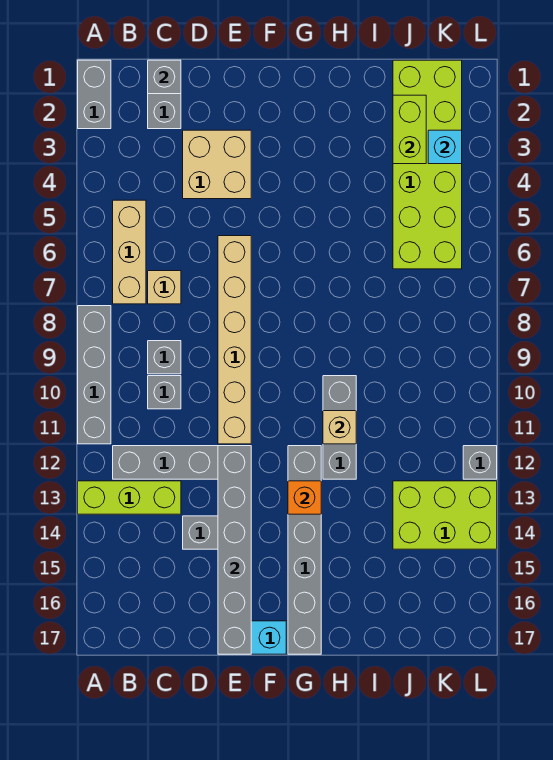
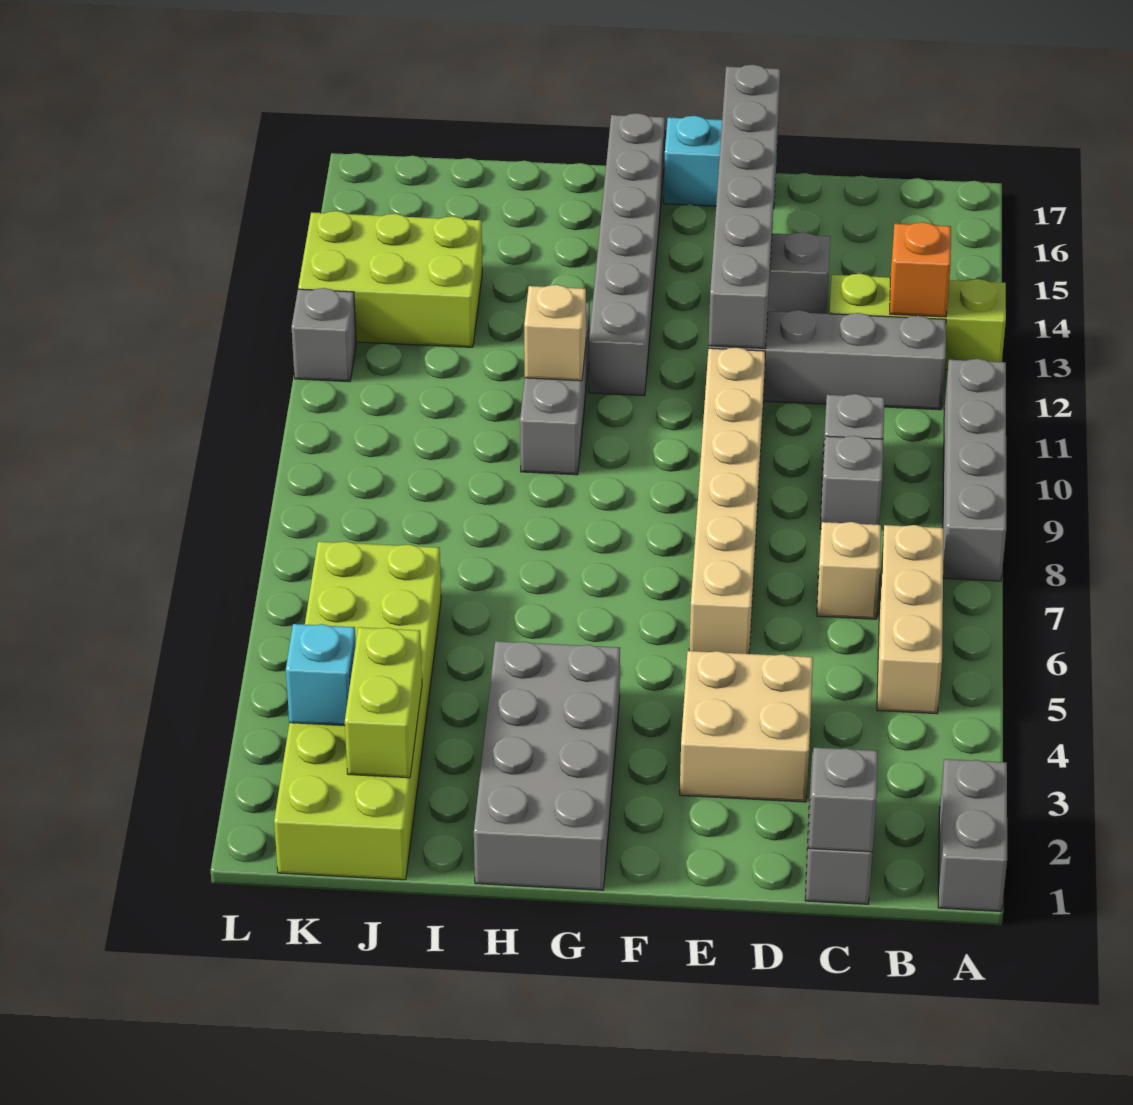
none -> grey brick G1:H4 level 1
orange brick G13 level 2 -> orange brick B13 level 2

